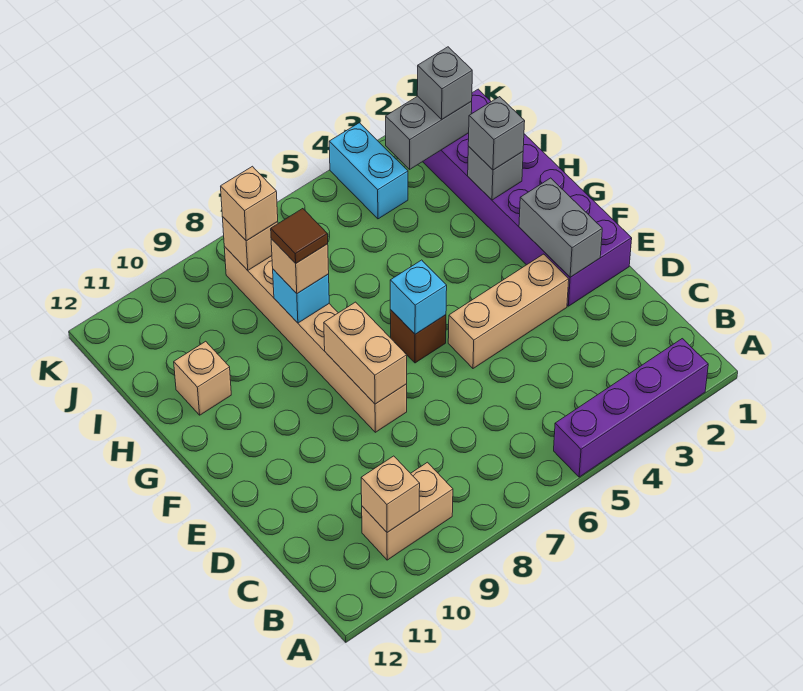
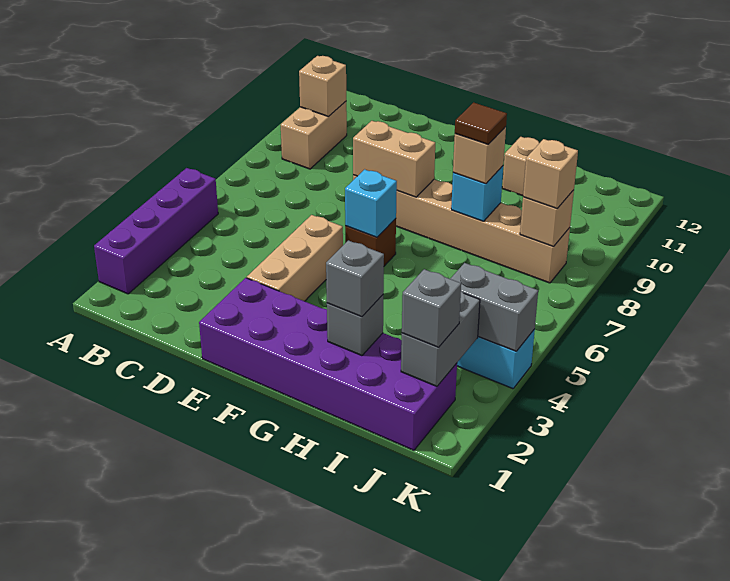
grey brick E2:F2 level 2 -> grey brick J4:K4 level 2

